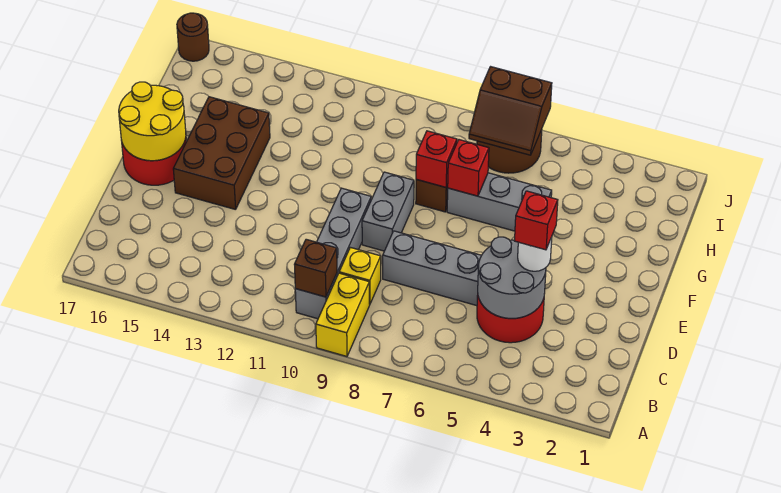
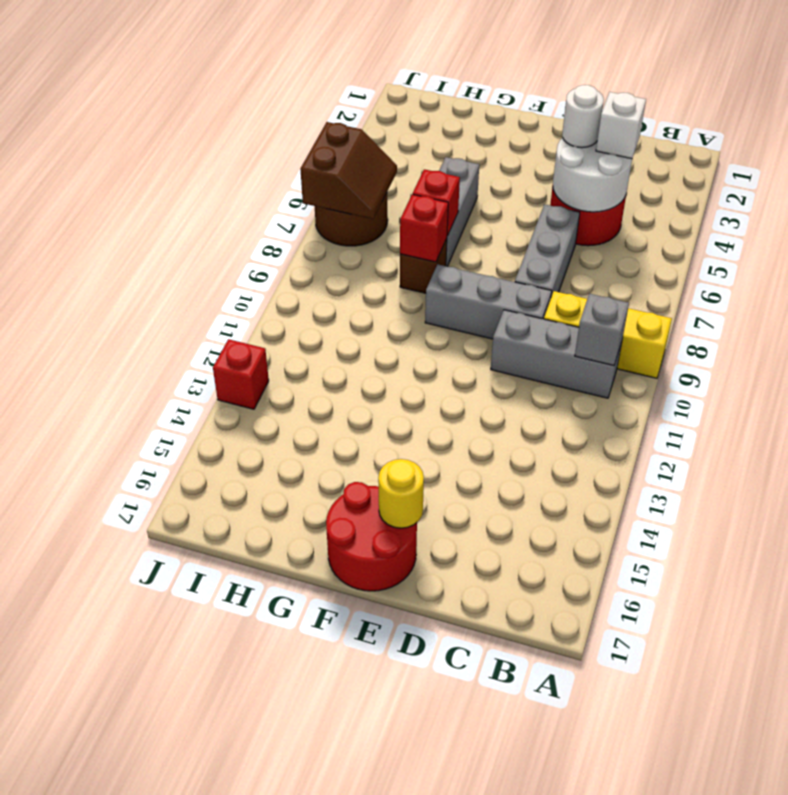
grey brick B10:E10 level 1 -> grey brick B10:D10 level 1
brown brick B10 level 2 -> grey brick B10 level 2
grey round brick C4:D5 level 2 -> white round brick C4:D5 level 2
none -> white brick C4 level 3
red brick D4 level 4 -> red brick J13 level 1
grey brick E9:F9 level 1 -> grey brick D9:F9 level 1
brown brick E14:G15 level 1 -> none
yellow round brick E16:F17 level 2 -> yellow round brick E16 level 2
brown round brick J17 level 1 -> none

